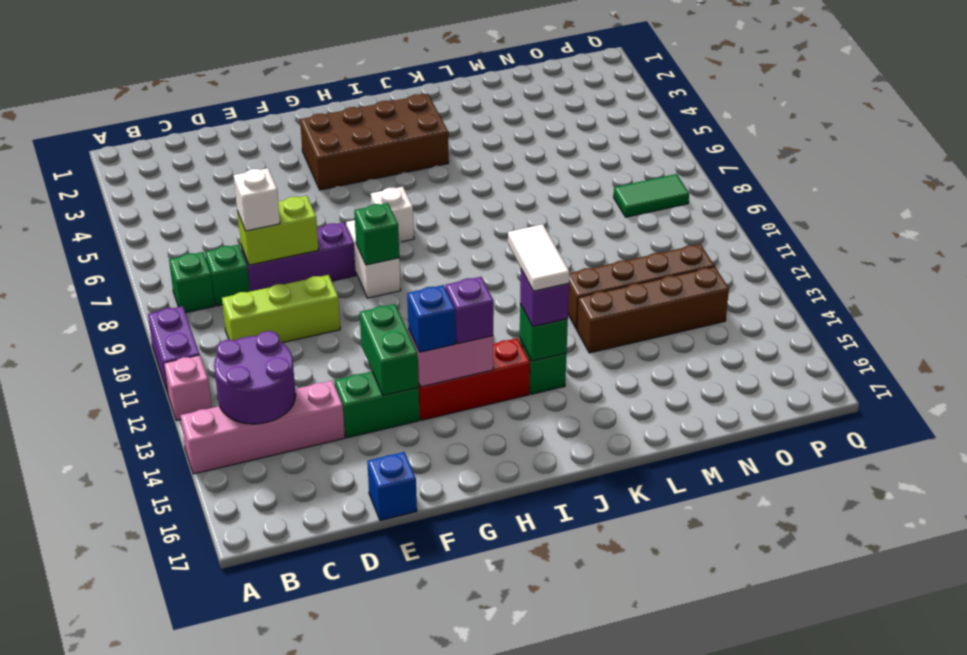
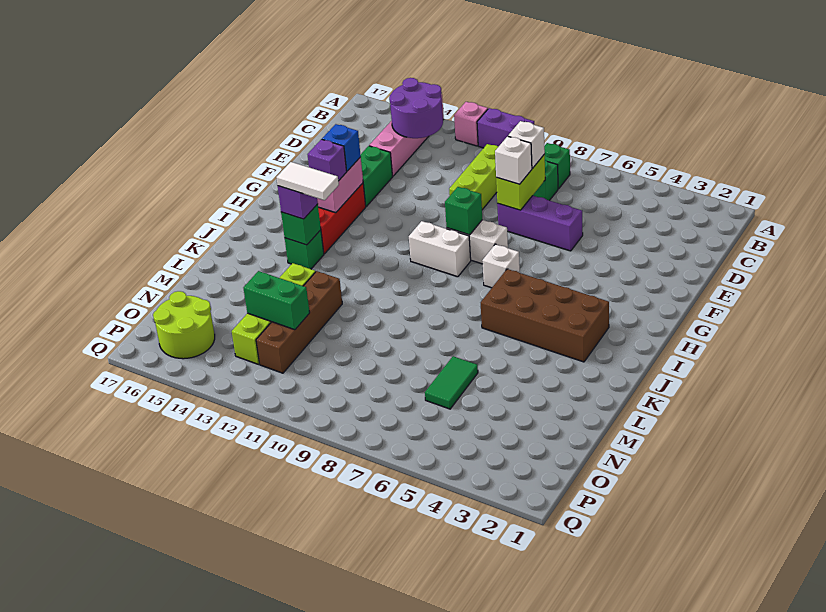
purple brick D8:F8 level 1 -> purple brick E6:E8 level 1
none -> white brick E8 level 3
blue brick E17 level 1 -> none
green brick F13:F14 level 2 -> green brick N12:N13 level 2
brown brick G3:J4 level 1 -> brown brick I3:J6 level 1
none -> white brick H9:H10 level 1
brown brick L13:O13 level 1 -> lime brick L13:O13 level 1
green tile O8:P8 level 1 -> green tile M6:N6 level 1
none -> lime round brick O15:P16 level 1

